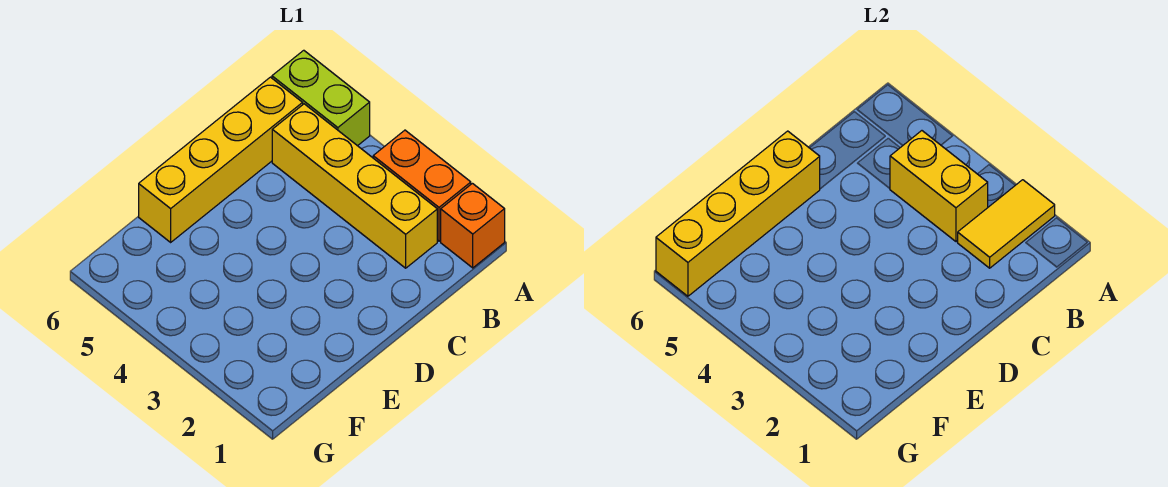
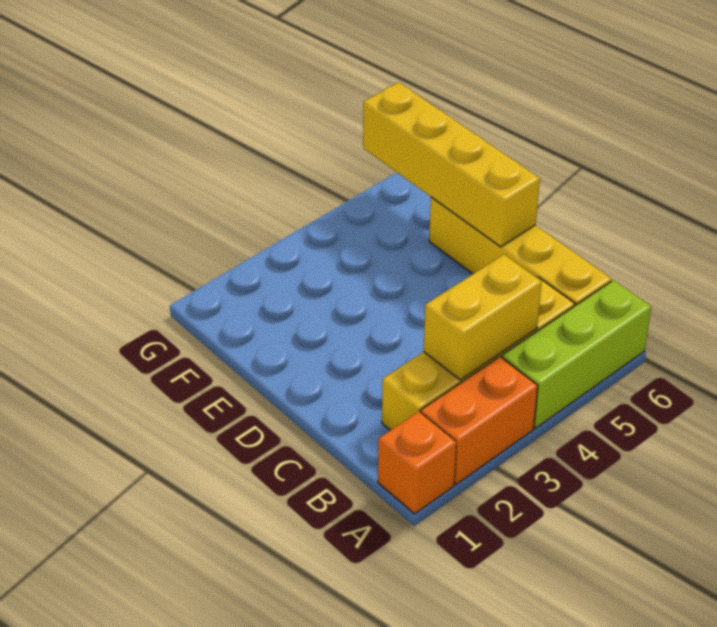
yellow tile A2:B2 level 2 -> none
lime brick A5:A6 level 1 -> lime brick A4:A6 level 1

